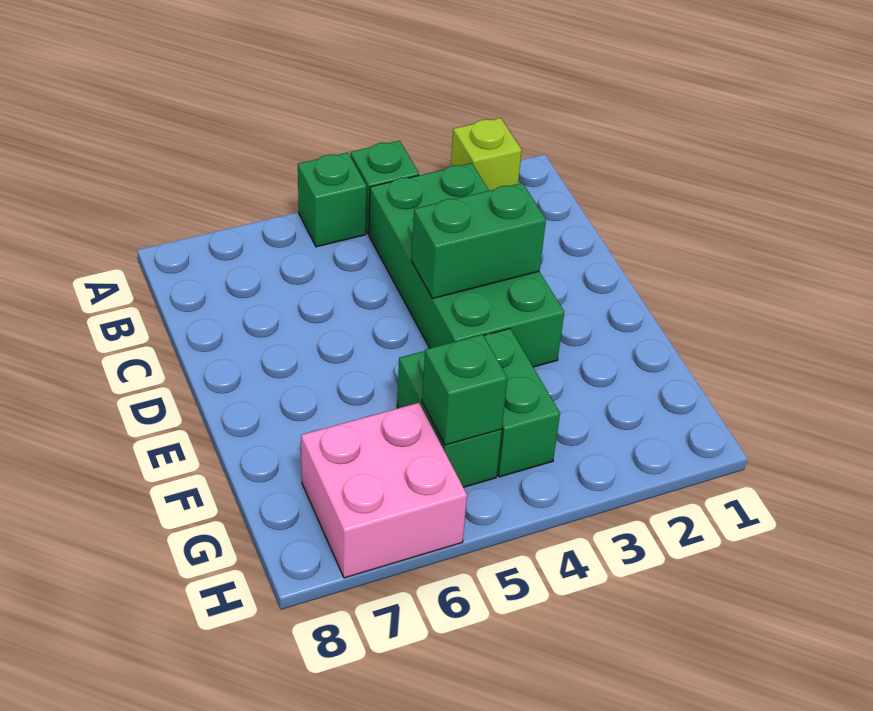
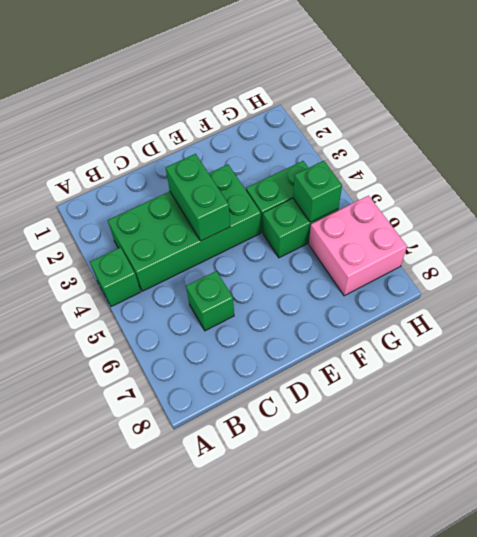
lime brick A2 level 1 -> none
green brick A5 level 1 -> green brick C6 level 1

